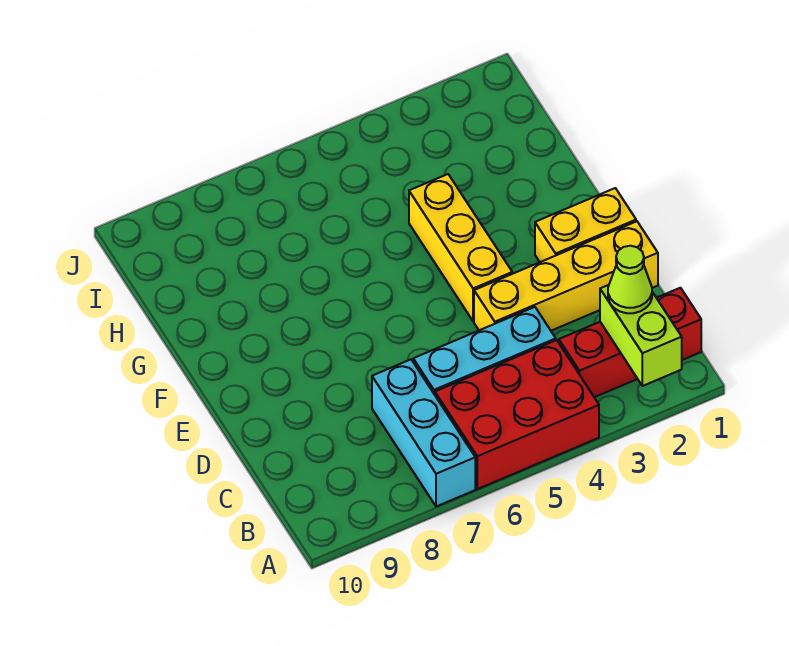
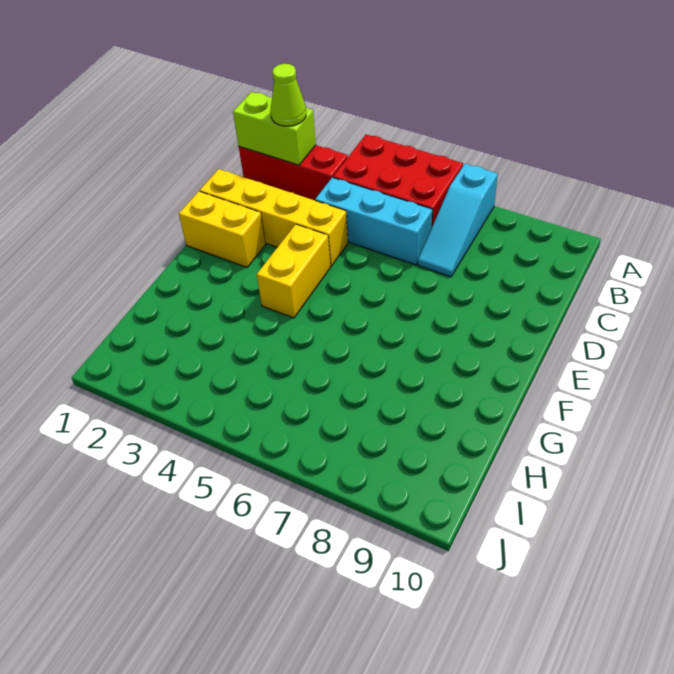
lime brick A2:B2 level 2 -> lime brick B1:B2 level 2
cyan brick A7:C7 level 1 -> cyan slope A7:C7 level 1 top A
yellow brick E4:G4 level 1 -> yellow brick E4:F4 level 1

